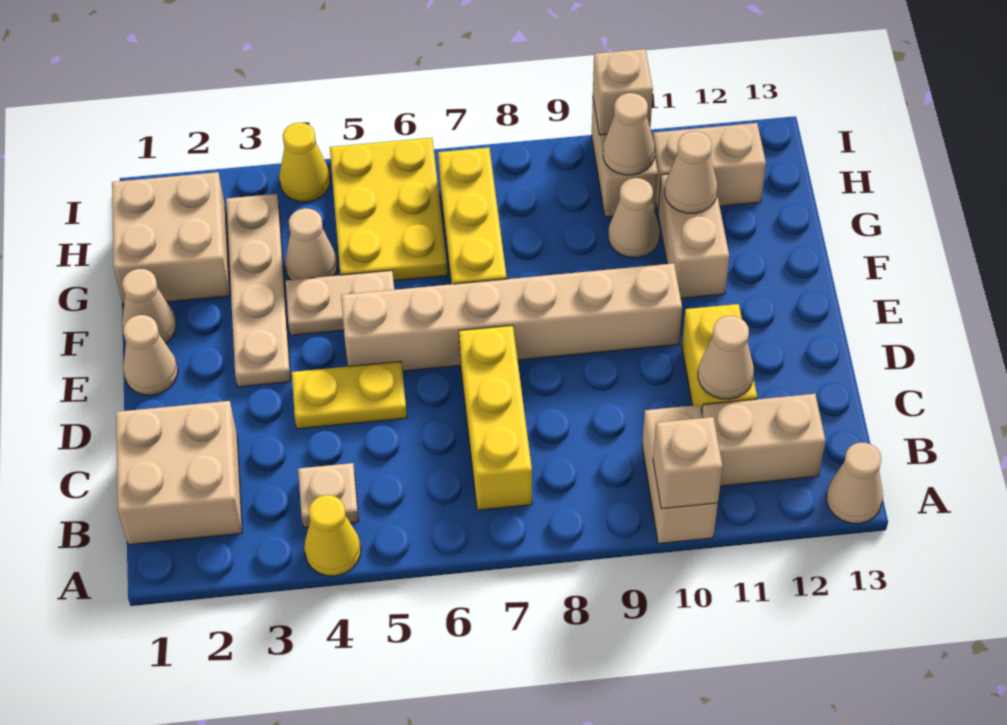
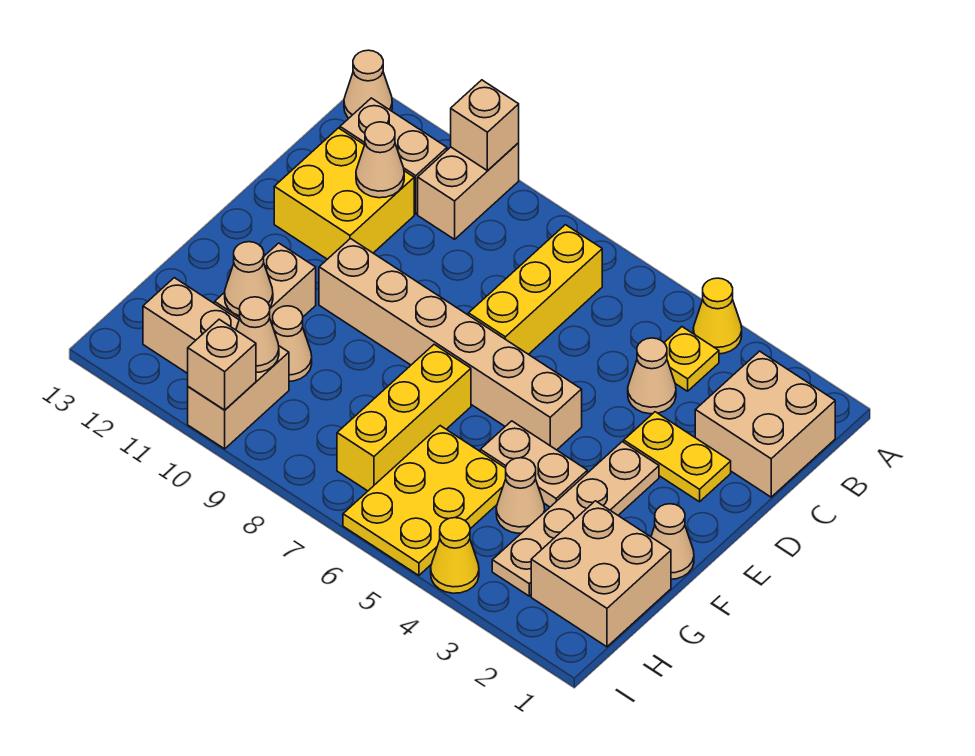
tan plate B4 level 1 -> yellow plate B4 level 1
yellow brick C11:D11 level 1 -> yellow brick C11:D12 level 1
yellow plate D4:D5 level 1 -> yellow plate D2:D3 level 1
tan cone E1 level 1 -> tan cone C4 level 1

